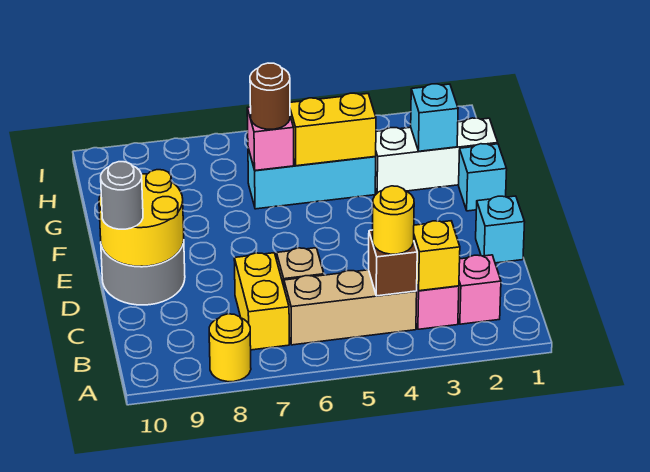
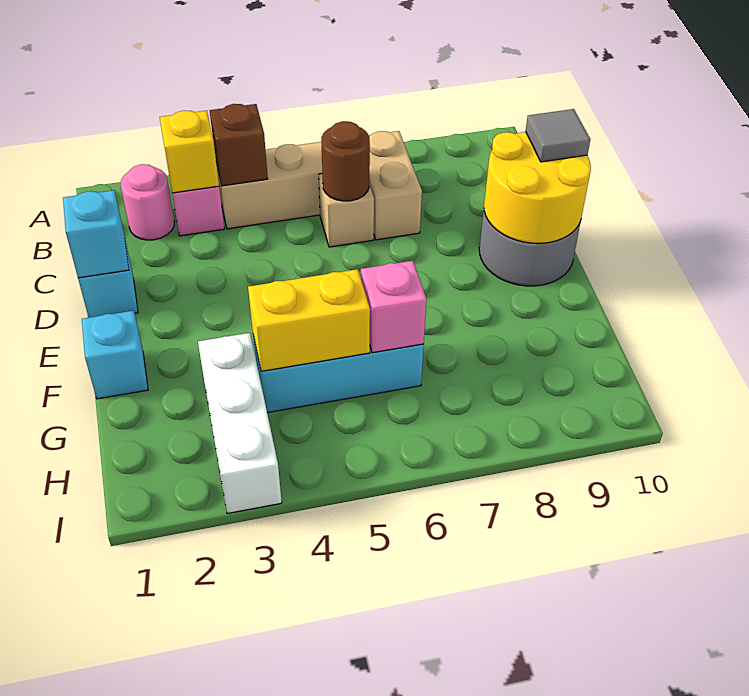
yellow round brick A8 level 1 -> none
pink brick B2 level 1 -> pink round brick B2 level 1
yellow round brick B4 level 3 -> none
yellow brick B7:C7 level 1 -> tan brick B7:C7 level 1
grey round brick D10 level 3 -> grey tile D10 level 3
white brick G1:G3 level 1 -> white brick G3:I3 level 1
cyan brick G2 level 2 -> cyan brick D1 level 2
brown round brick G6 level 3 -> brown round brick C6 level 2

